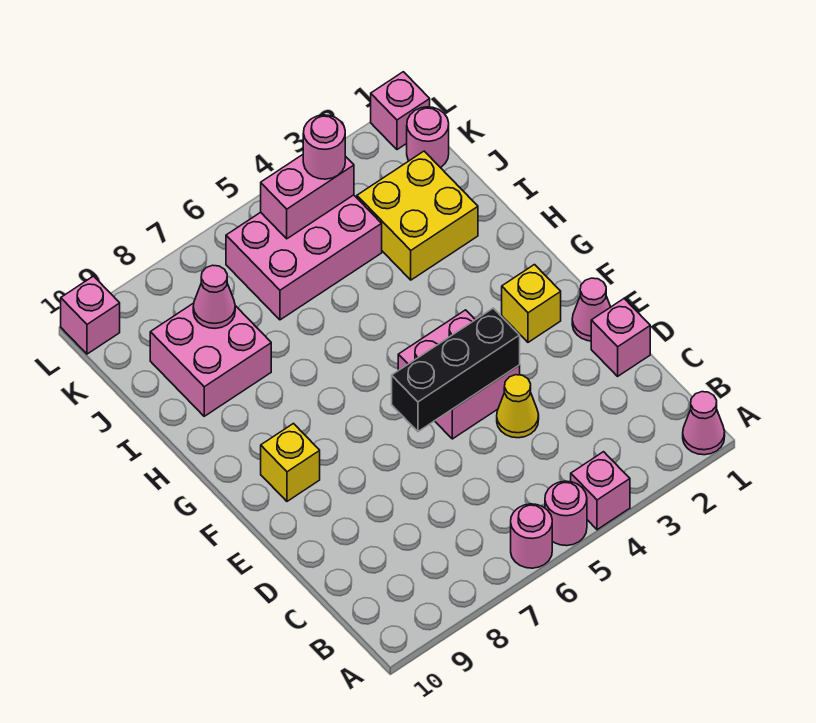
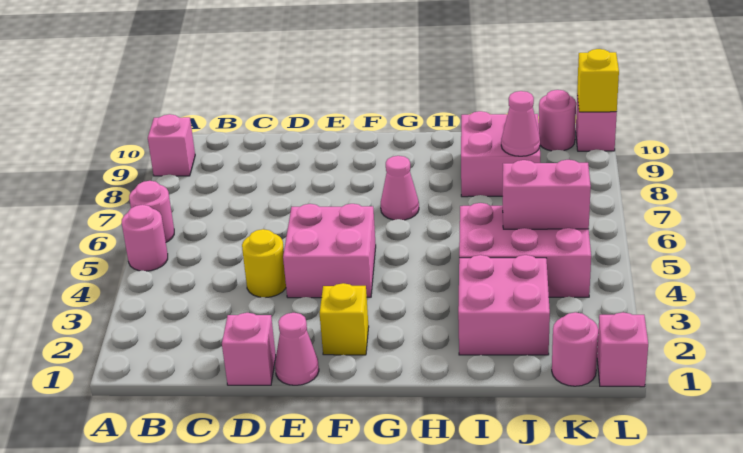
pink cone A1 level 1 -> pink cone G7 level 1
pink brick A4 level 1 -> pink brick A9 level 1
yellow cone D4 level 1 -> yellow round brick D4 level 1
black brick E4:E6 level 2 -> none
yellow brick F9 level 1 -> yellow brick L10 level 2
yellow brick I2:J3 level 1 -> pink brick I2:J3 level 1
pink brick J4:K6 level 1 -> pink brick I4:K5 level 1
pink brick K4:K5 level 2 -> pink brick J5:K5 level 2
pink round brick K4 level 3 -> pink round brick K10 level 1

